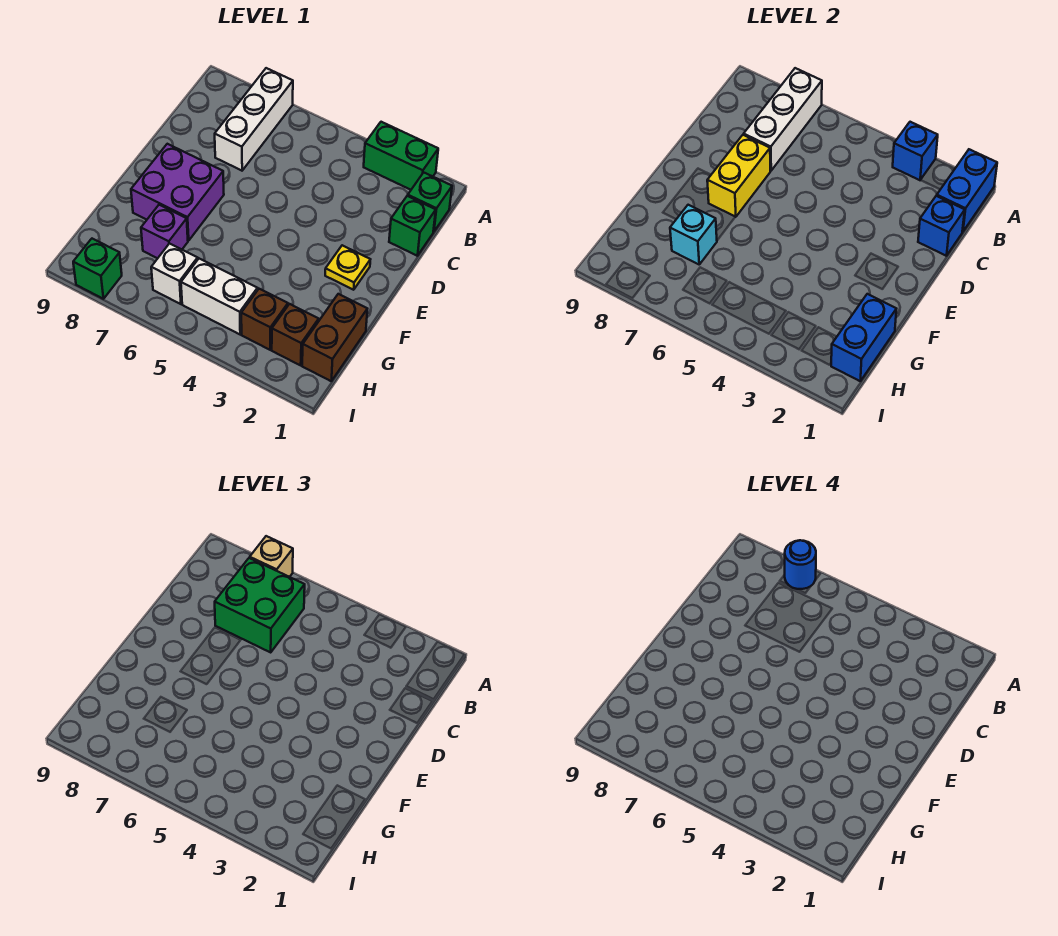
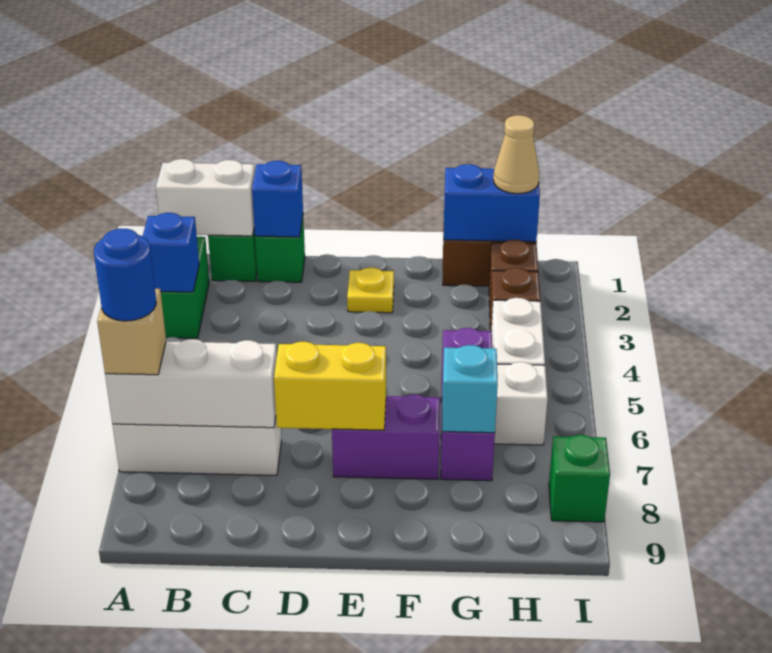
blue brick A1:B1 level 2 -> white brick A1:B1 level 2
green brick B6:C7 level 3 -> none
purple brick E7:F8 level 1 -> purple brick E7:F7 level 1
purple brick G7 level 1 -> purple brick G5:G7 level 1
none -> tan cone H1 level 3

